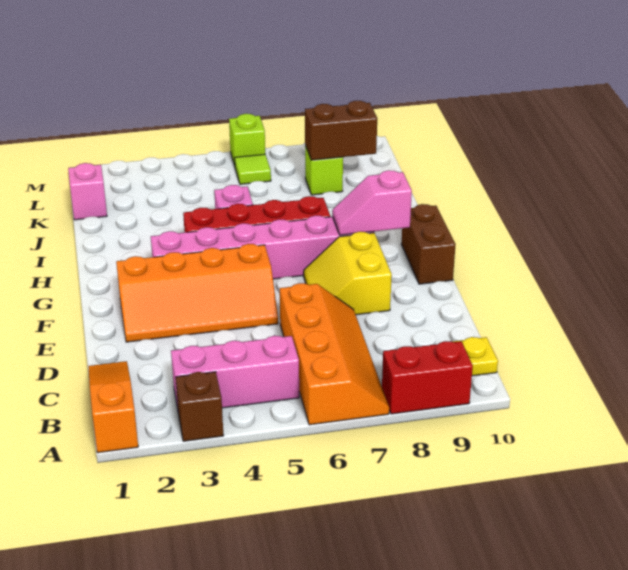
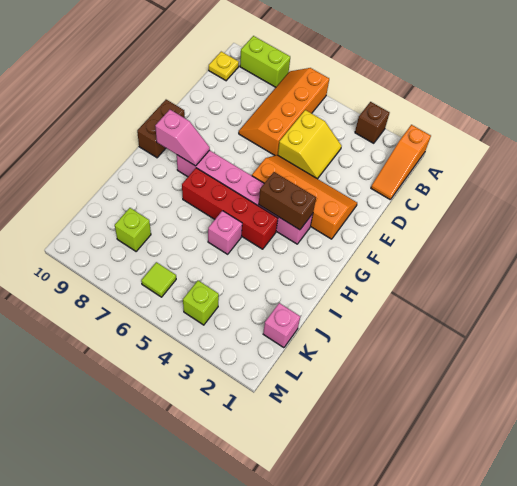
red brick A8:A9 level 1 -> lime brick A8:A9 level 1
pink brick B3:B5 level 1 -> none
yellow slope E7:F8 level 1 top 8 -> yellow slope C4:D5 level 1 top 5
brown brick K8:K9 level 2 -> brown brick G3:G4 level 2
lime brick M6 level 1 -> lime brick L4 level 1

